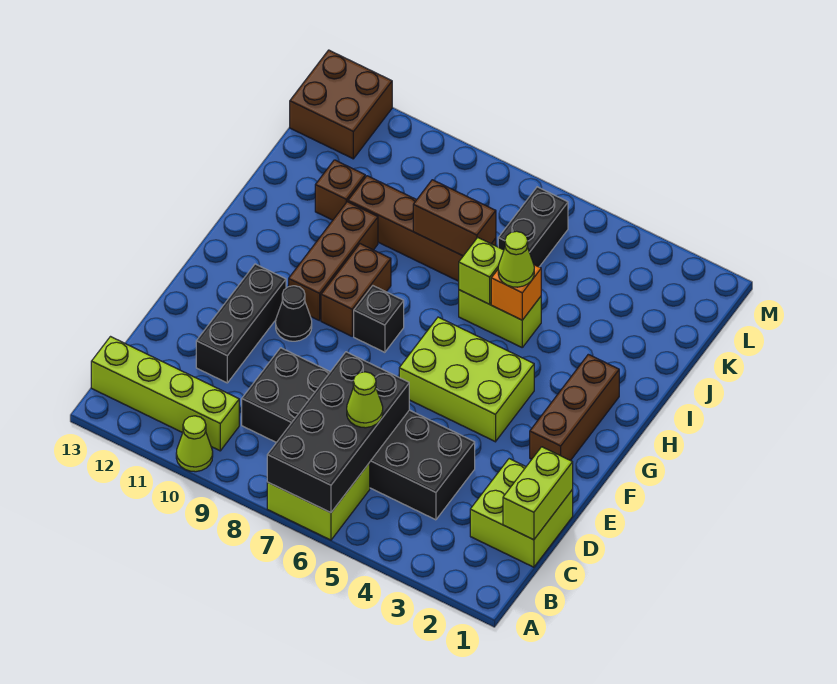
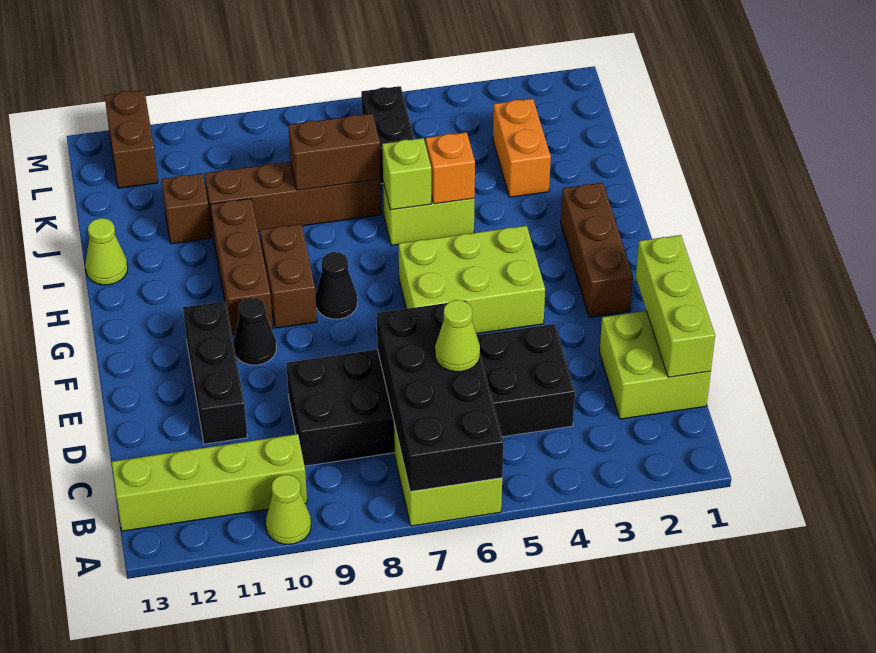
lime brick C1:D1 level 2 -> lime brick C1:E1 level 2
black brick G8 level 1 -> black cone G8 level 1
lime cone I5 level 3 -> lime cone I13 level 1
none -> orange brick J3:K3 level 1
brown brick L12:M13 level 1 -> brown brick L12:M12 level 1

